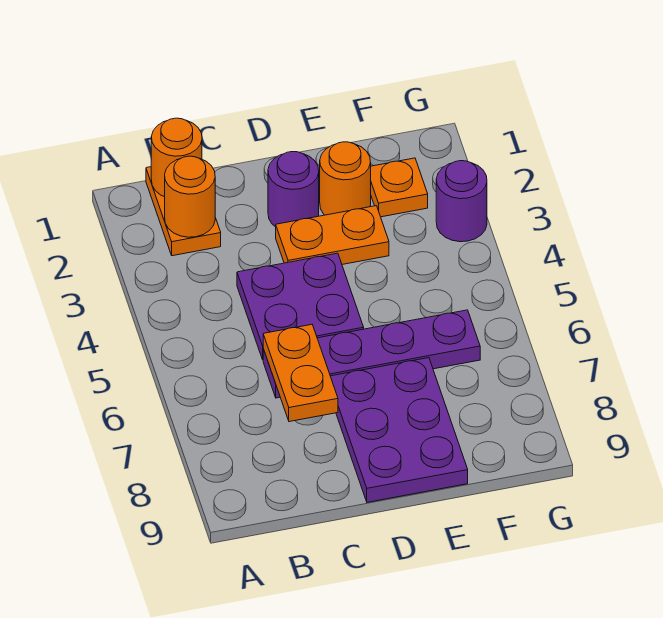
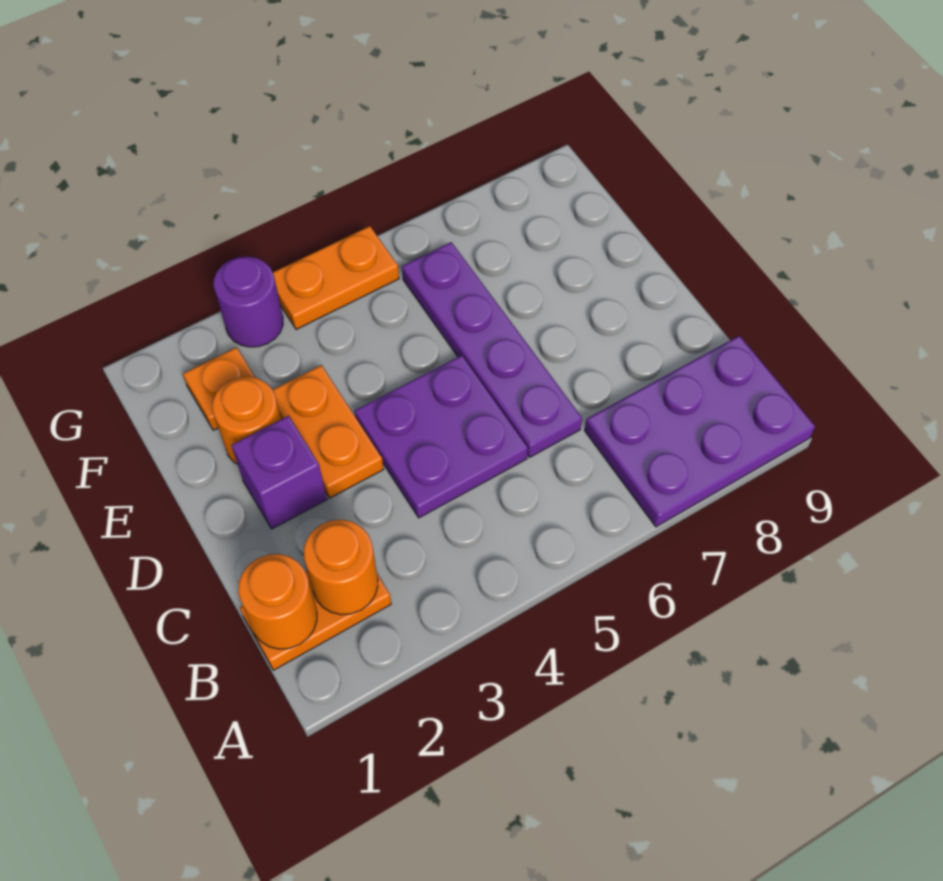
orange plate C6:C7 level 2 -> orange plate G4:G5 level 1
purple round brick D2 level 1 -> purple brick D2 level 1
purple plate D7:E9 level 1 -> purple plate A7:B9 level 1

